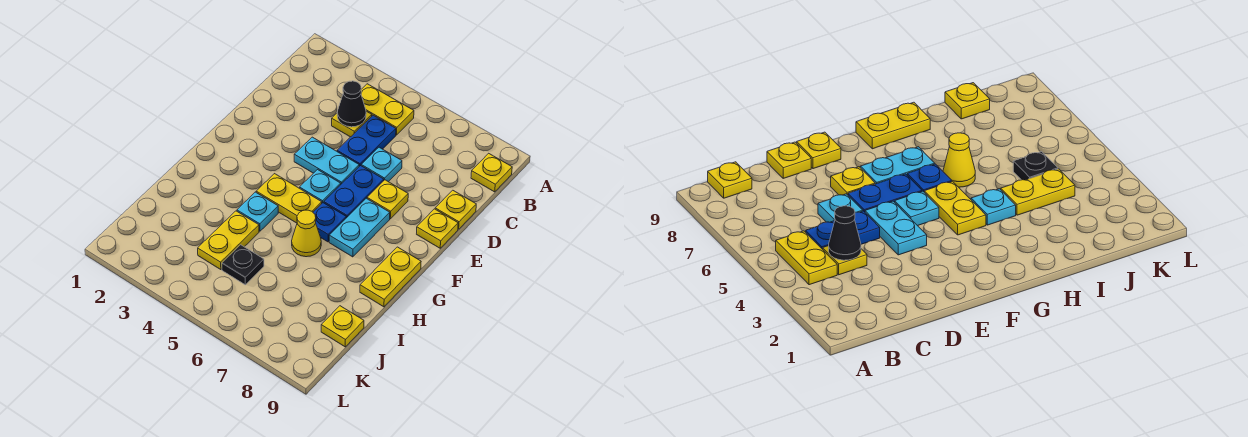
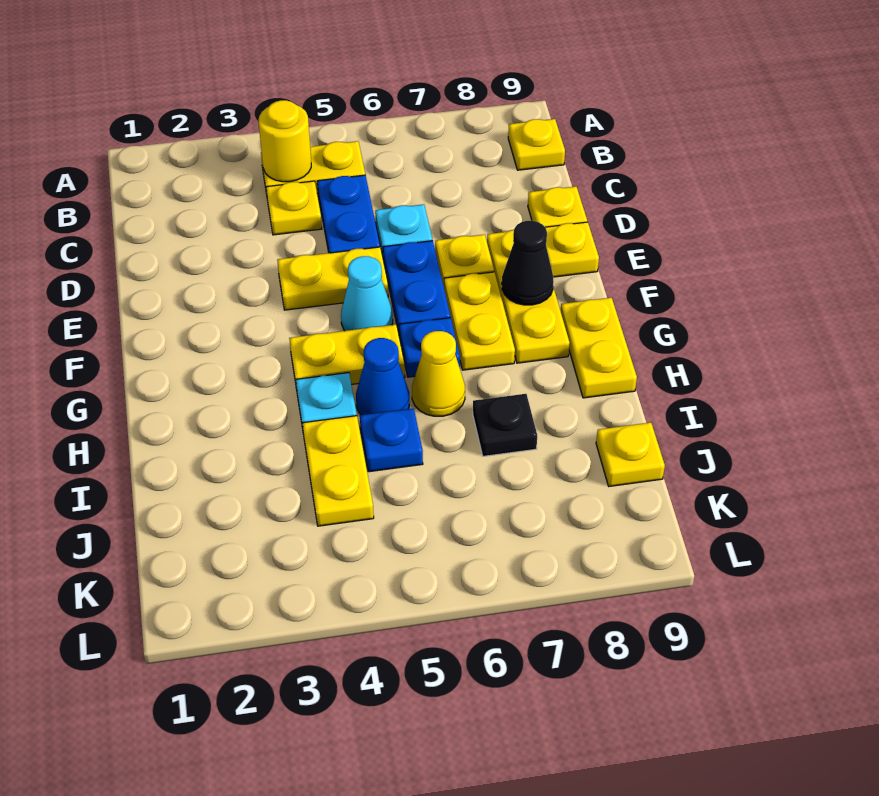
none -> yellow round brick B4 level 2
black cone C4 level 2 -> black cone F8 level 2
cyan plate E4:E5 level 1 -> yellow plate E4:E5 level 1
none -> yellow plate E8:G8 level 1
cyan plate F5 level 1 -> cyan cone F5 level 1
cyan plate F7:G7 level 1 -> yellow plate F7:G7 level 1
none -> blue cone H5 level 1
none -> blue plate I5 level 1
black plate J5 level 1 -> black plate I7 level 1

